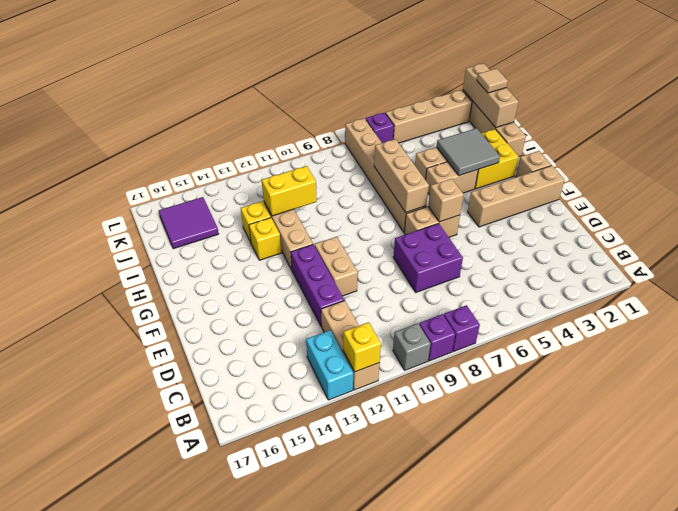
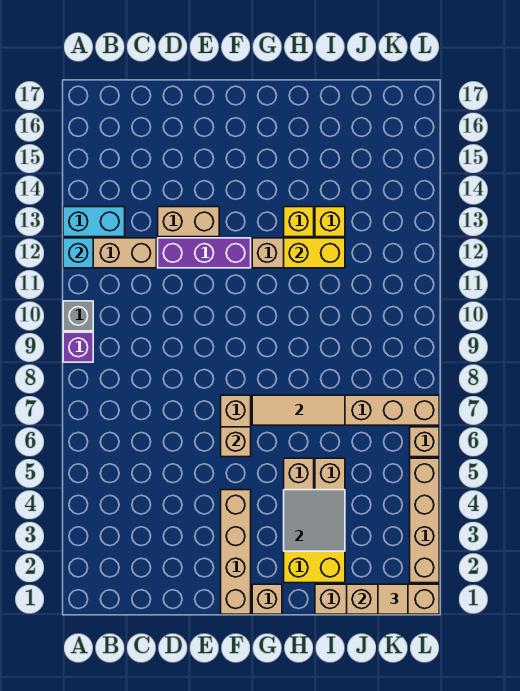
purple brick A8 level 1 -> none
yellow brick A12 level 2 -> cyan brick A12 level 2
purple brick D7:E8 level 1 -> none
tan brick E11:F11 level 1 -> tan brick D13:E13 level 1
tan brick G7:I7 level 2 -> tan tile G7:I7 level 2
yellow brick I11:I12 level 2 -> yellow brick H12:I12 level 2
purple tile J15:K16 level 1 -> none
purple brick L6 level 1 -> tan brick L6 level 1

